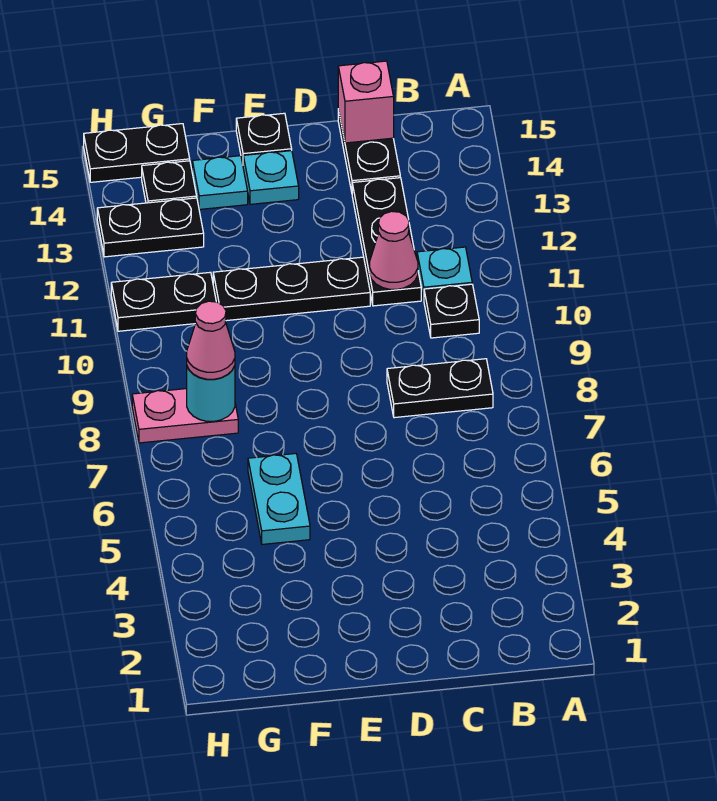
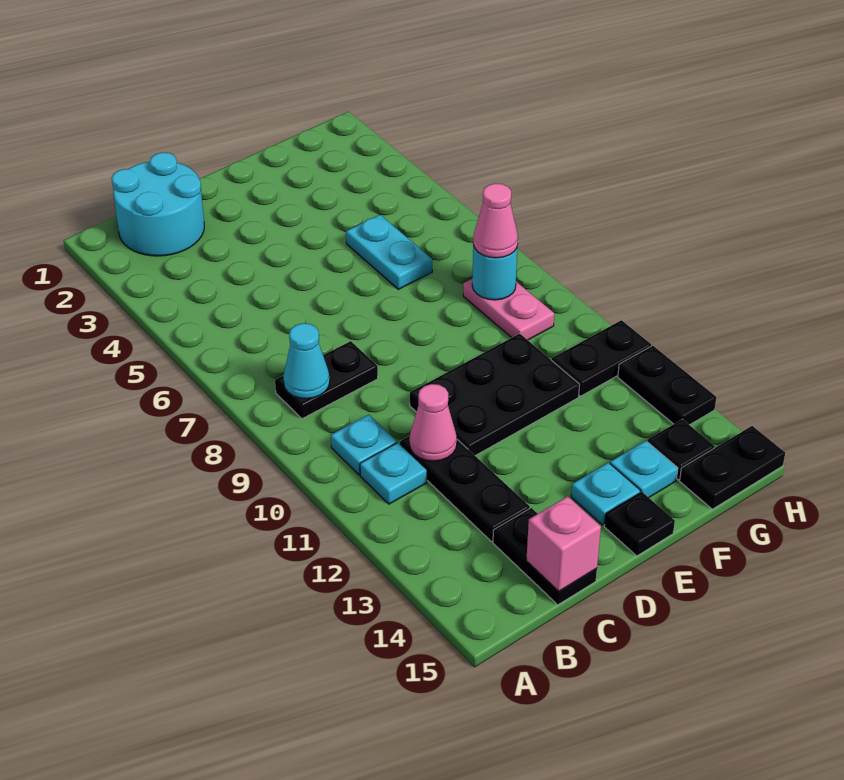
none -> cyan round brick B1:C2 level 1
none -> cyan cone B8 level 2
black plate B10 level 1 -> cyan plate B10 level 1
black plate D11:F11 level 1 -> black plate D10:F11 level 1
pink plate G8:H8 level 1 -> pink plate G8:G9 level 1
black plate G13:H13 level 1 -> black plate H12:H13 level 1

